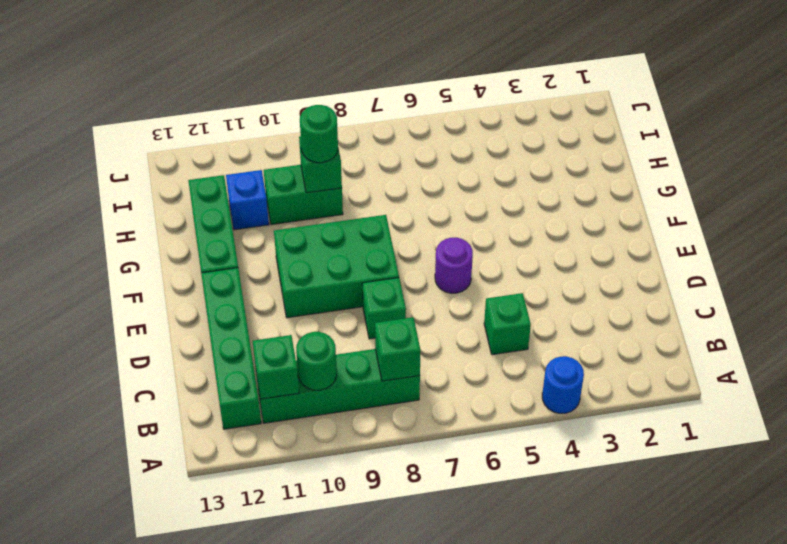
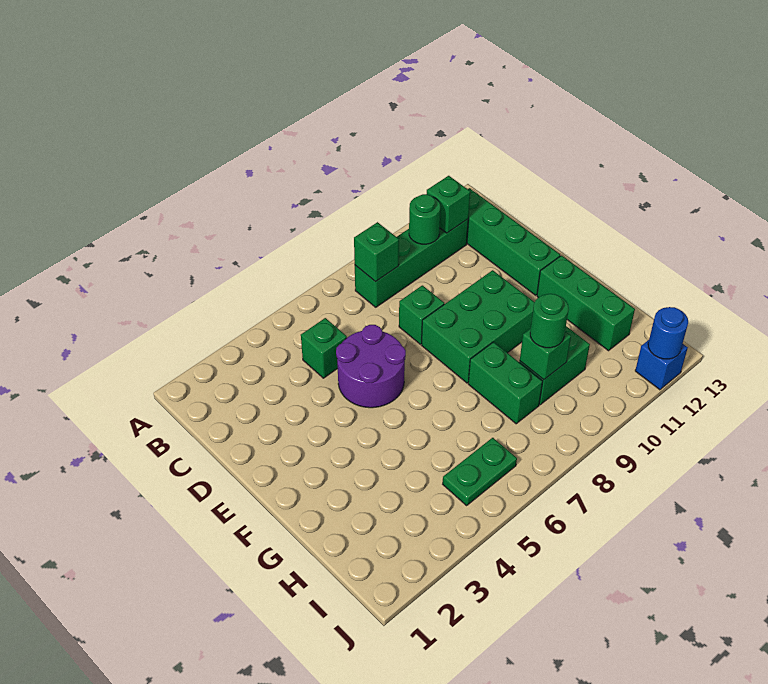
blue round brick A4 level 1 -> blue round brick J12 level 2
purple round brick E6 level 1 -> purple round brick D5:E6 level 1
none -> green brick G8:H8 level 1
blue brick H11 level 1 -> blue brick J12 level 1
none -> green plate I5:I6 level 1

